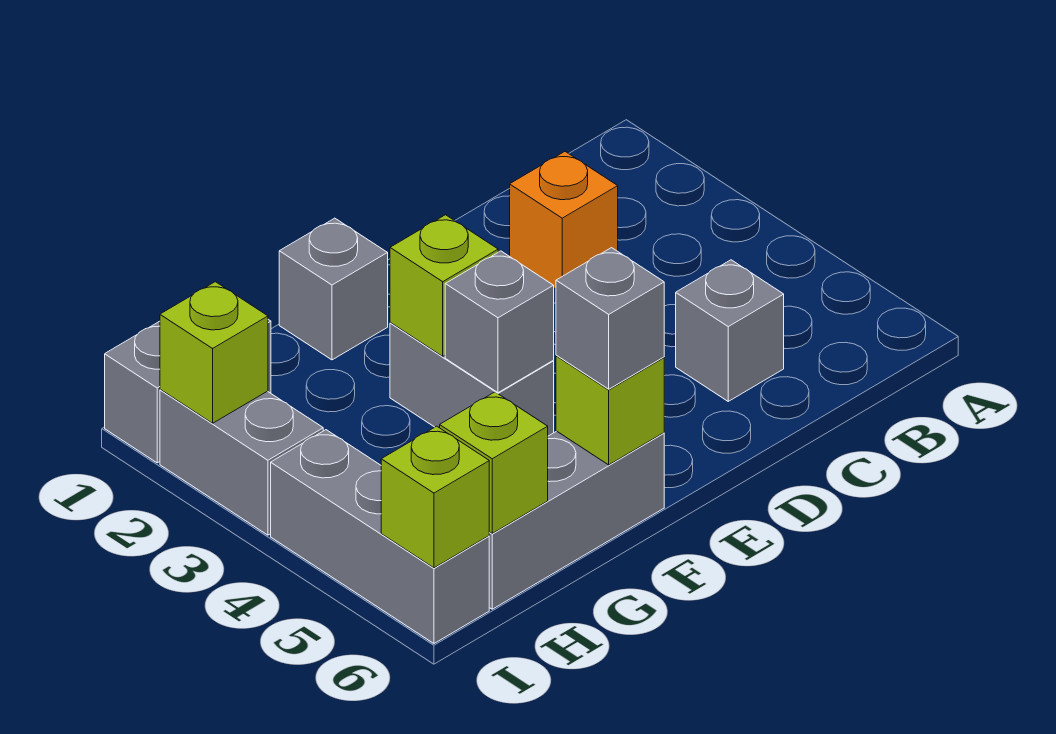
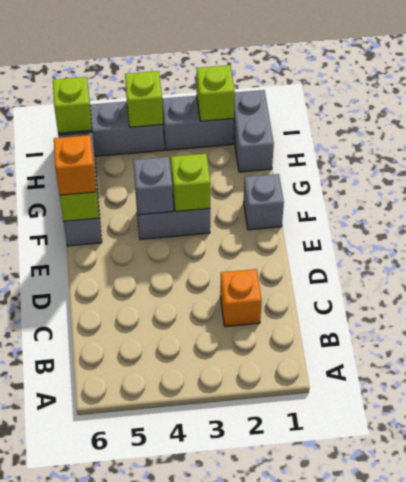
grey brick C5 level 1 -> none
grey brick F6 level 3 -> orange brick F6 level 3
lime brick H6 level 2 -> lime brick I4 level 2

